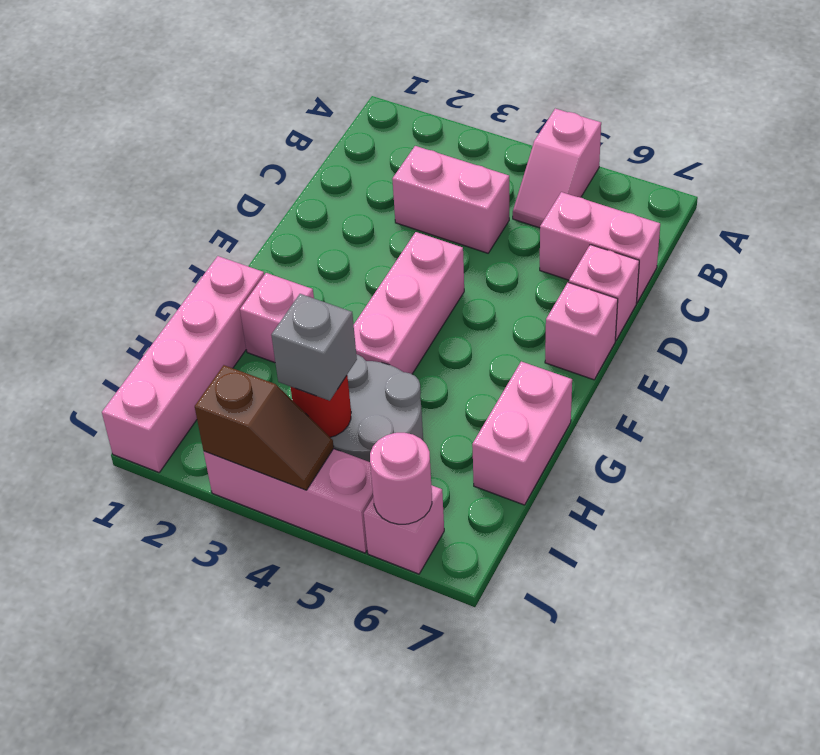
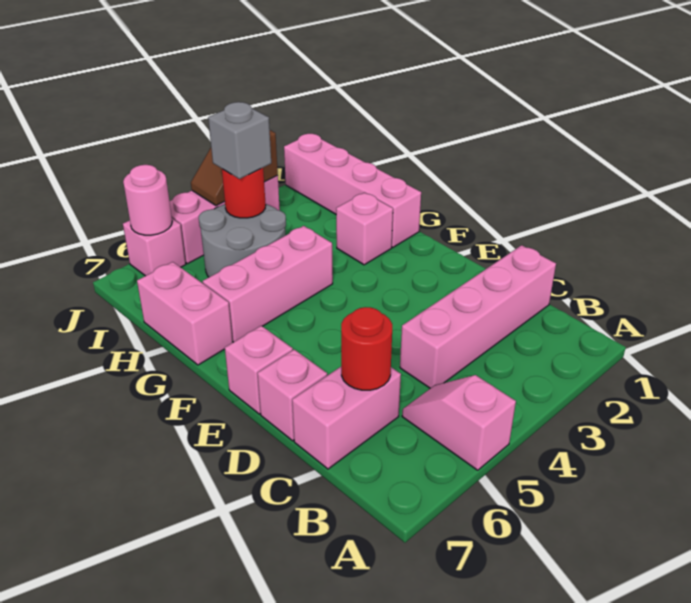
pink brick C3:C4 level 1 -> pink brick C1:C4 level 1
none -> red round brick C6 level 2
pink brick E4:G4 level 1 -> pink brick G4:G6 level 1

